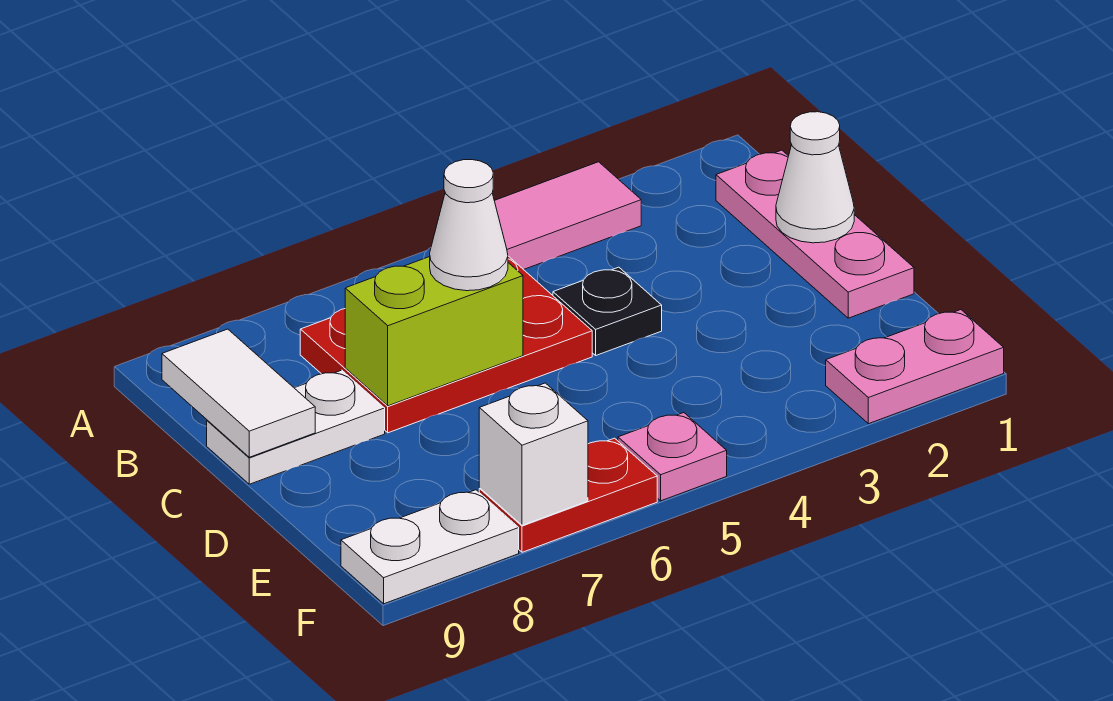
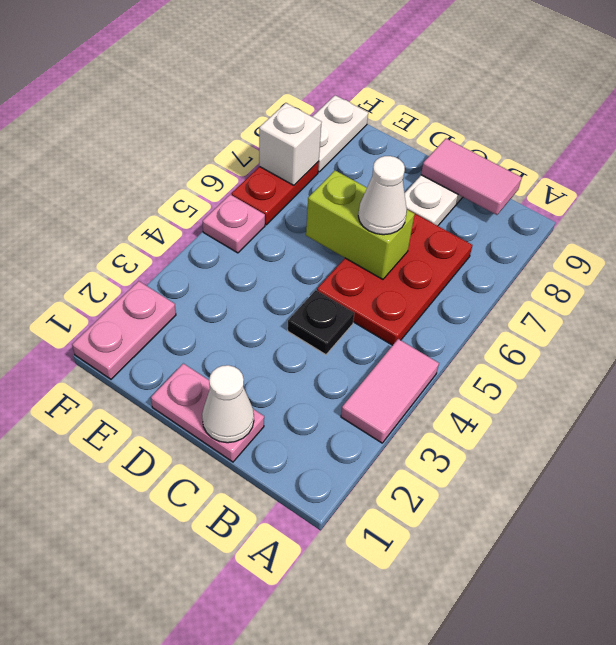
pink plate B1:D1 level 1 -> pink plate C1:D1 level 1
white tile B9:C9 level 2 -> pink tile B9:C9 level 2
lime brick C6:C7 level 2 -> lime brick C6:D6 level 2

